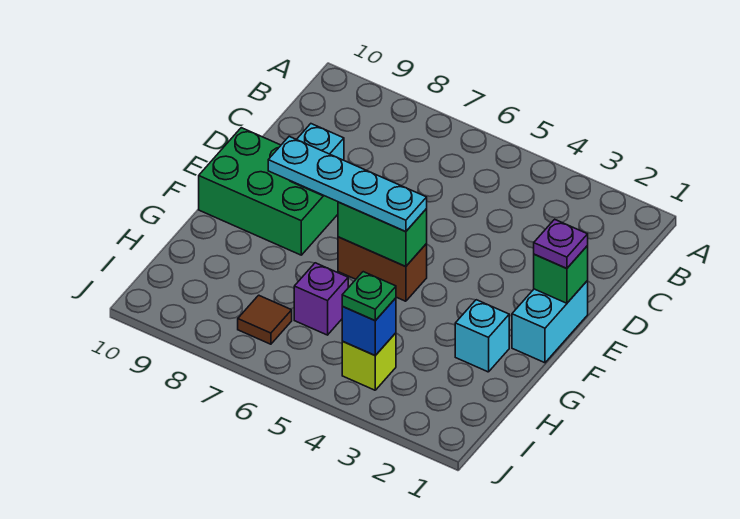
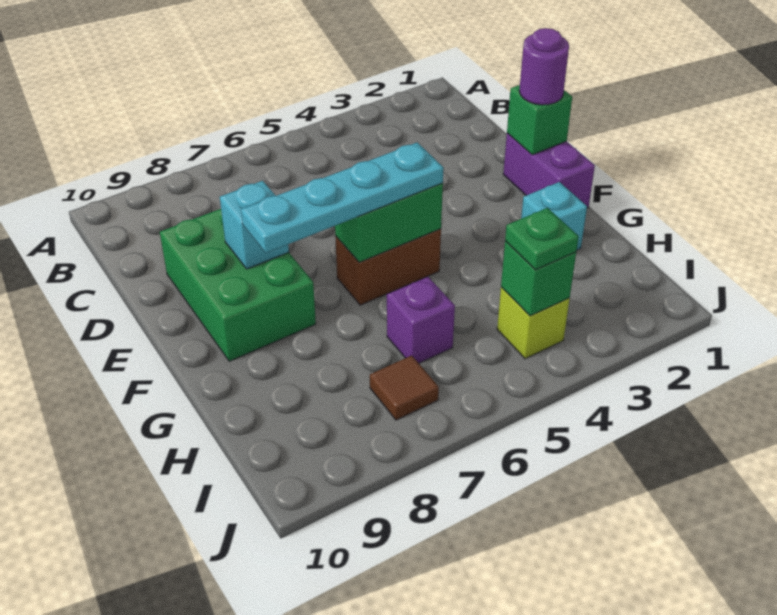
cyan brick E1:F1 level 1 -> purple brick E1:F1 level 1
purple plate E1 level 3 -> purple round brick E1 level 3
green brick E8:F10 level 1 -> green brick D8:F9 level 1
blue brick I4 level 2 -> green brick I4 level 2

